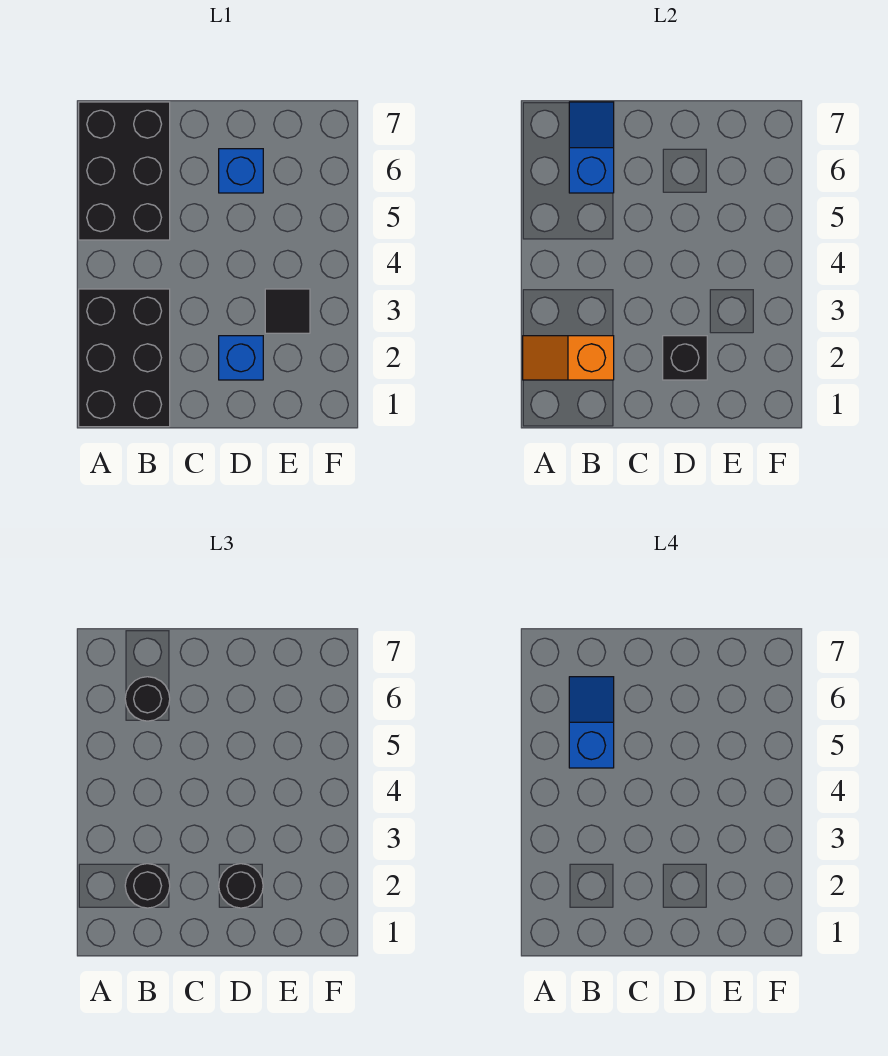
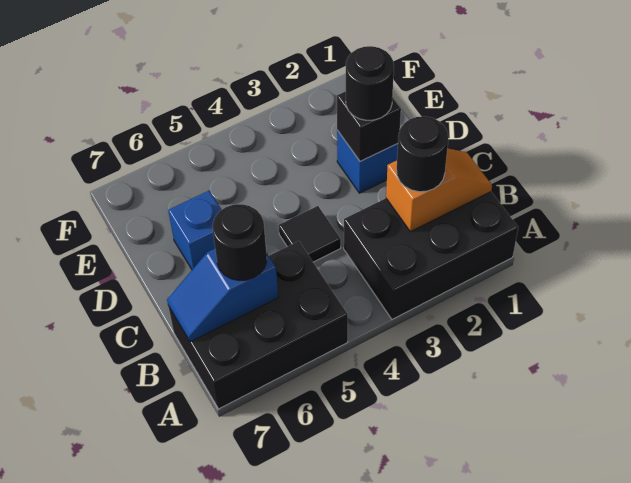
orange slope A2:B2 level 2 top B -> orange slope B1:B2 level 2 top 2
blue slope B5:B6 level 4 top 5 -> none
black tile E3 level 1 -> black tile C4 level 1

